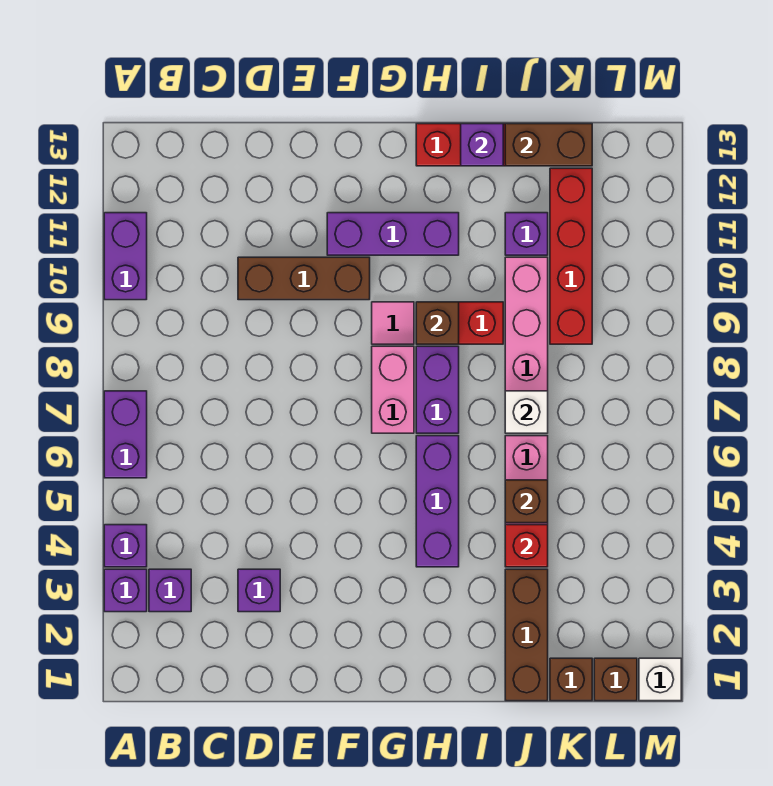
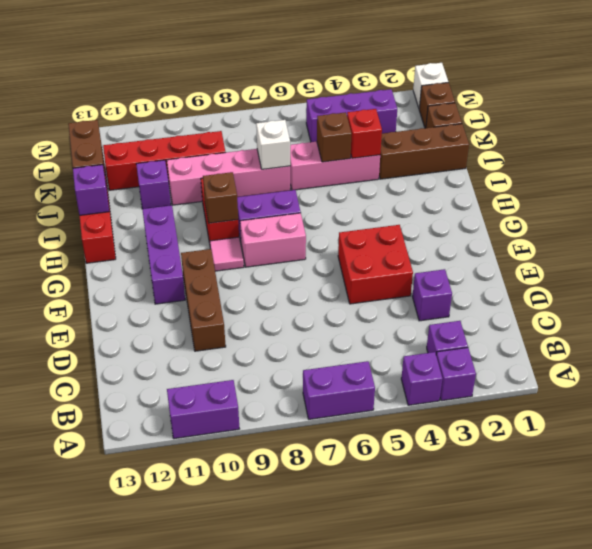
none -> red brick E4:F5 level 1
purple brick H4:H6 level 1 -> purple brick L3:L5 level 1

